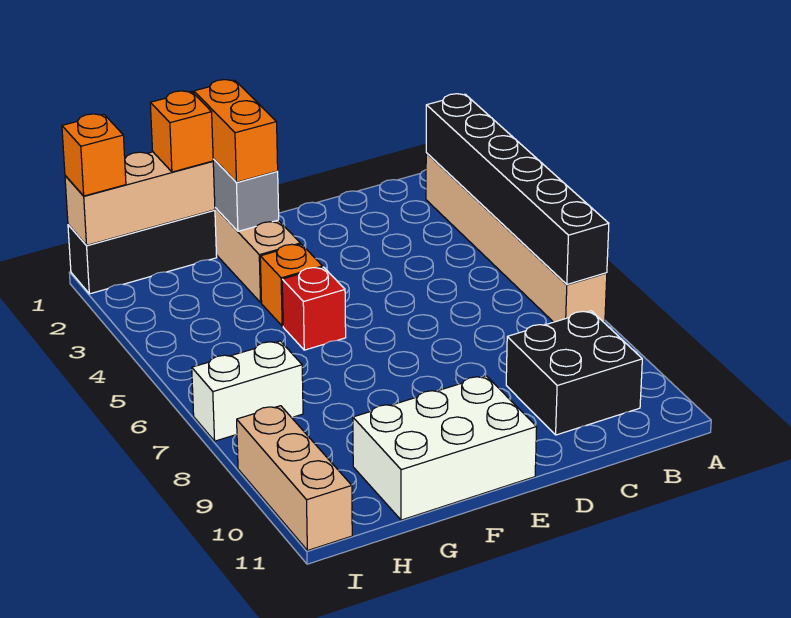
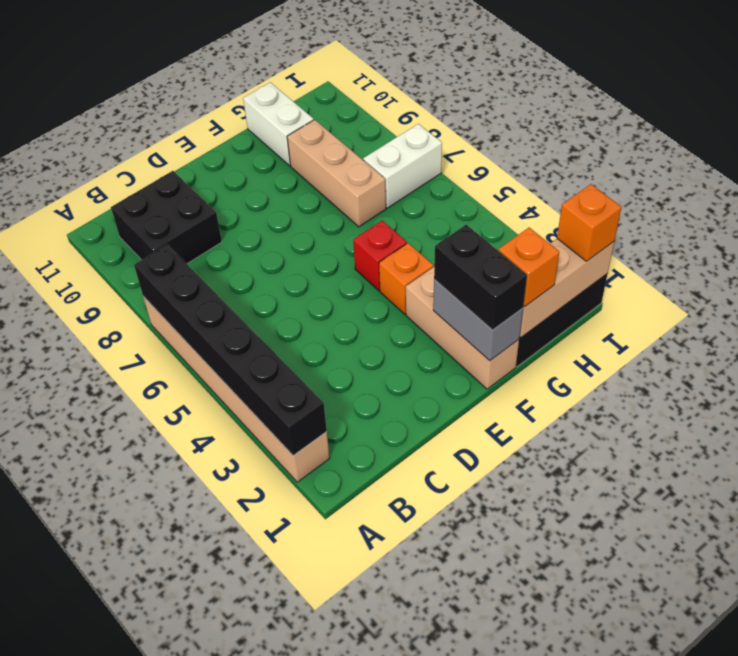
white brick E10:G11 level 1 -> white brick G10:G11 level 1
orange brick F1:F2 level 3 -> black brick F1:F2 level 3
tan brick I9:I11 level 1 -> tan brick G7:G9 level 1

